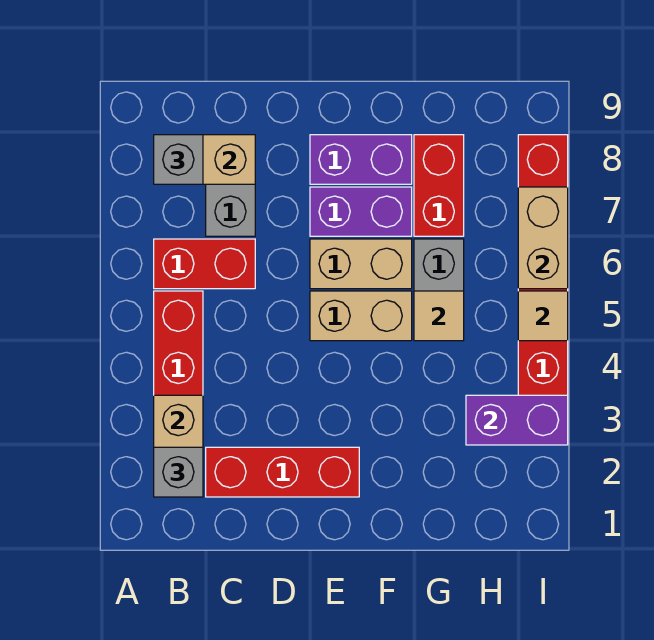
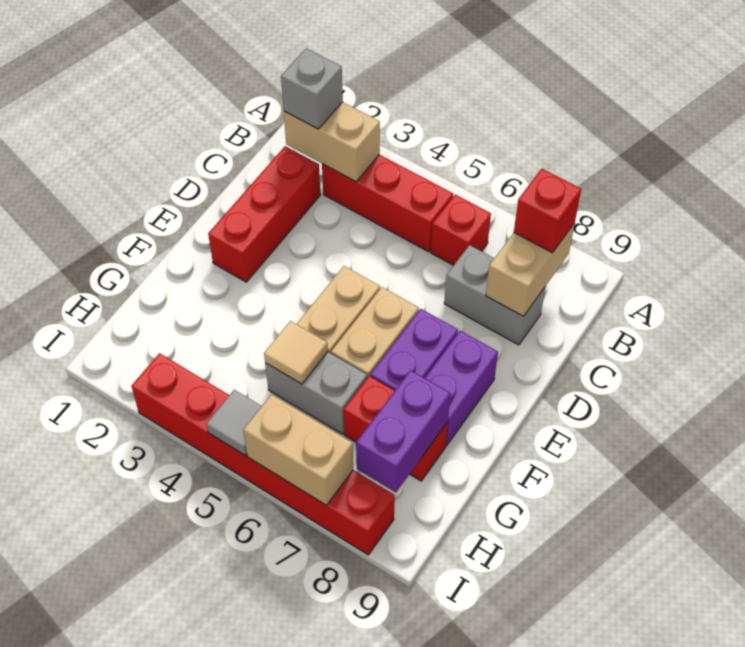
red brick B6:C6 level 1 -> red brick B6 level 1
grey brick B8 level 3 -> red brick B8 level 3
purple brick H3:I3 level 2 -> purple brick G8:H8 level 2
tan tile I5 level 2 -> grey tile I5 level 2

